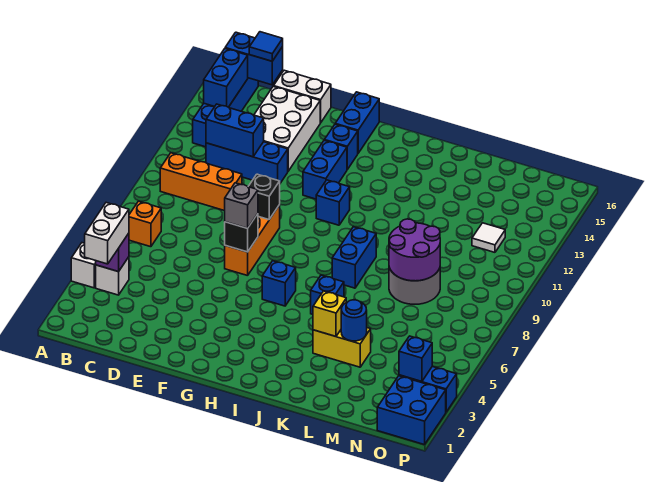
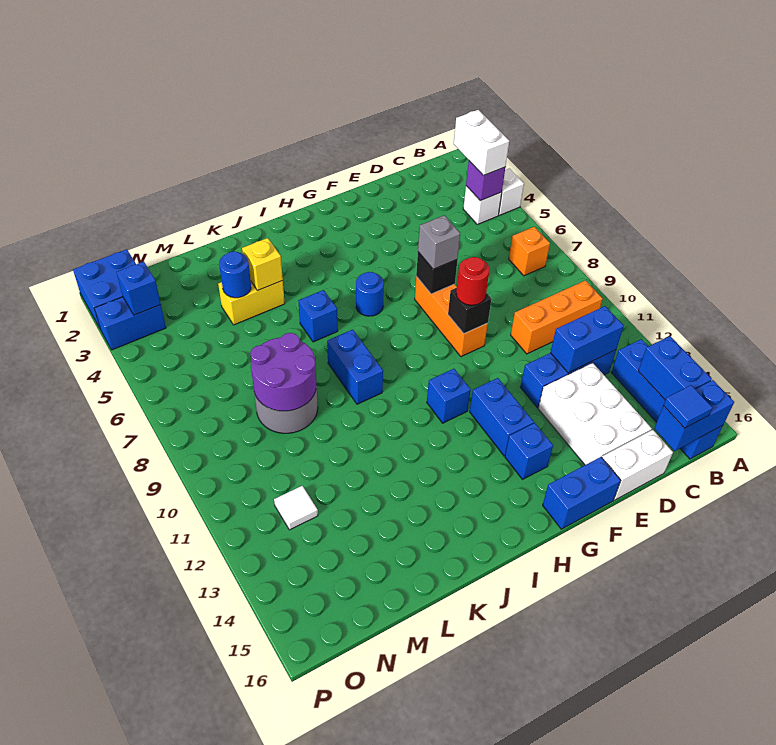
none -> red round brick F9 level 3
blue brick G15:G16 level 1 -> blue brick F16:G16 level 1
blue brick H6 level 1 -> blue round brick H6 level 1

